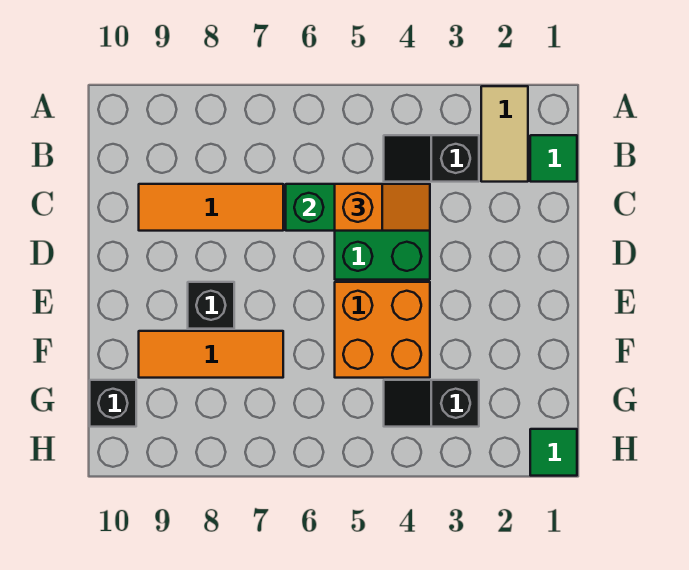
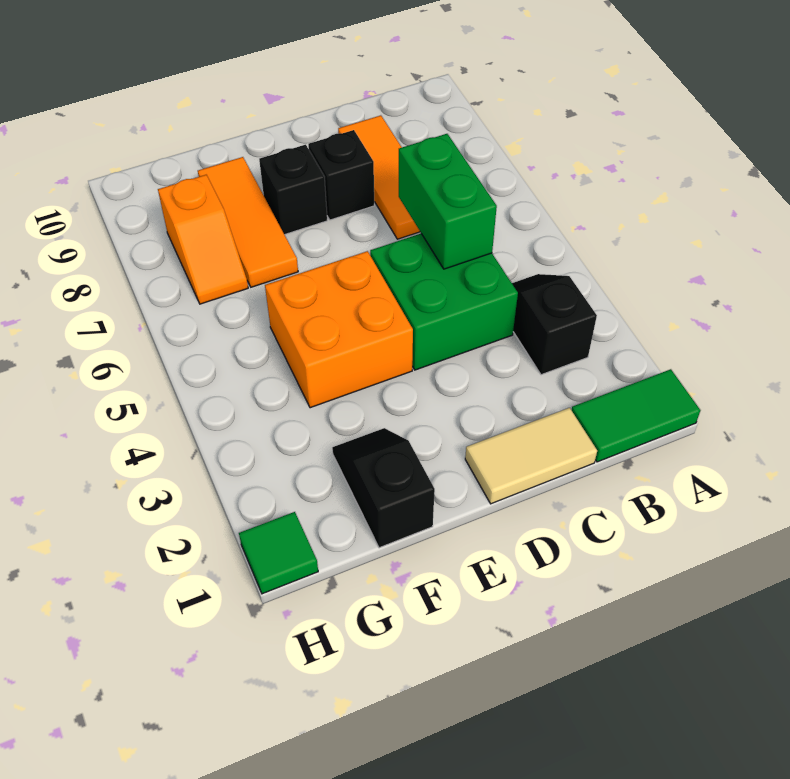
tan tile A2:B2 level 1 -> tan tile C1:D1 level 1
green tile B1 level 1 -> green tile A1:B1 level 1
orange slope C4:C5 level 3 top 5 -> orange slope G7:G8 level 1 top 8
black slope G3:G4 level 1 top 3 -> black slope F1:F2 level 1 top 1
black brick G10 level 1 -> black brick D8 level 1

